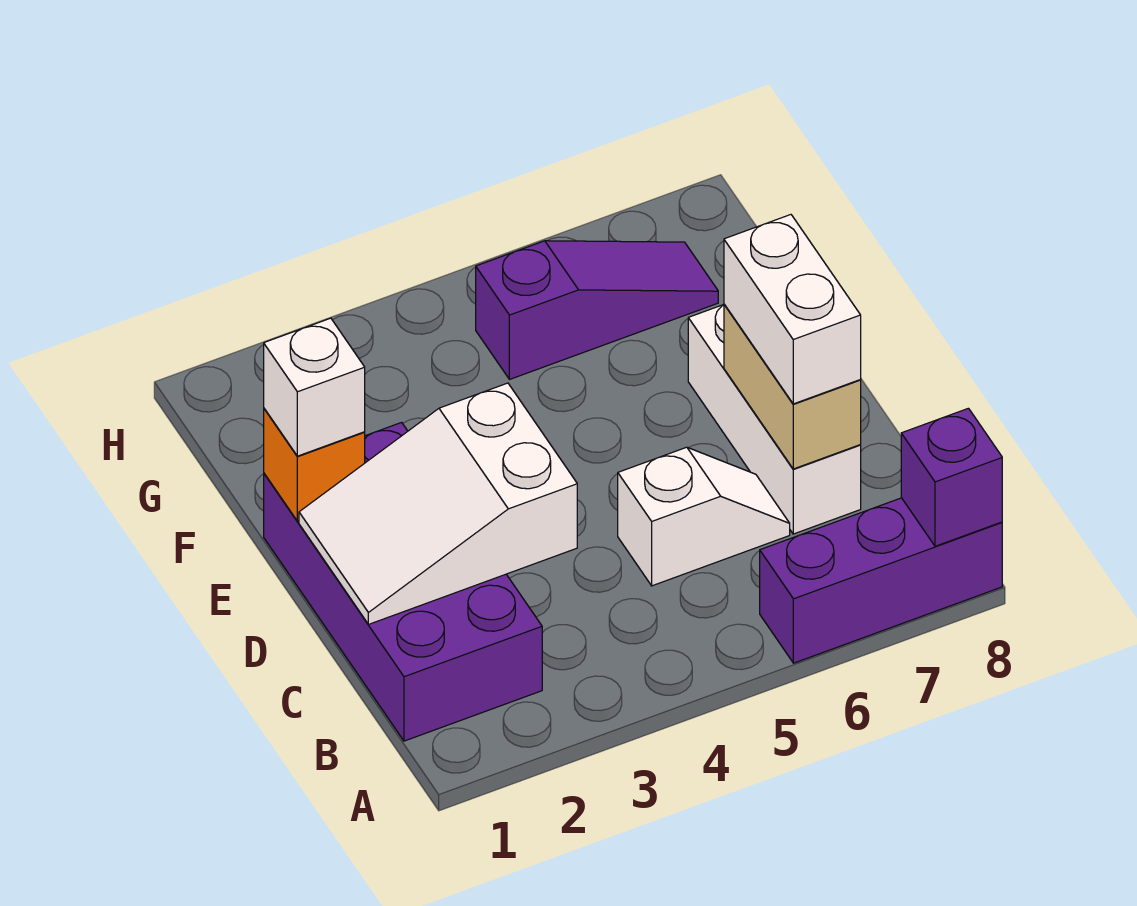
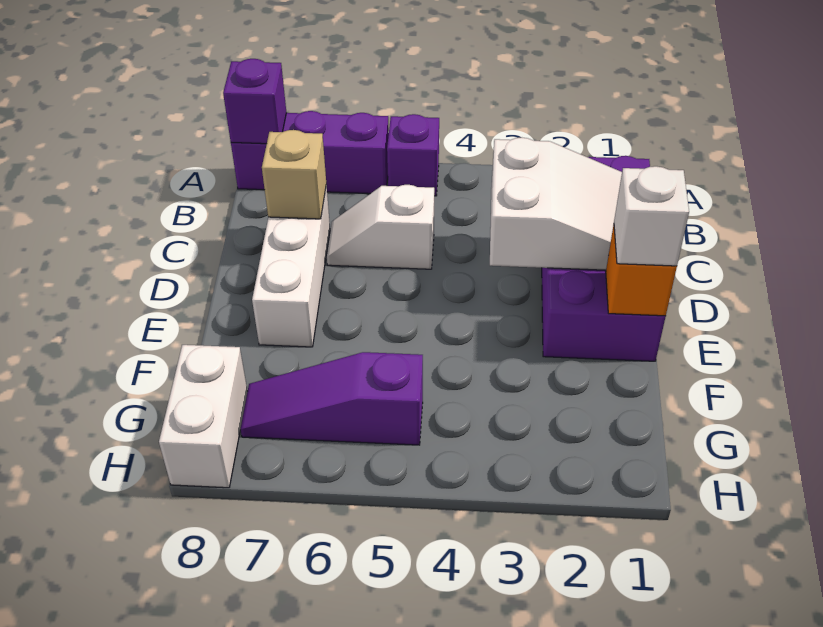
none -> purple brick A5 level 1
tan brick C7:D7 level 2 -> tan brick C7 level 2
white brick C7:D7 level 3 -> white brick G8:H8 level 1

